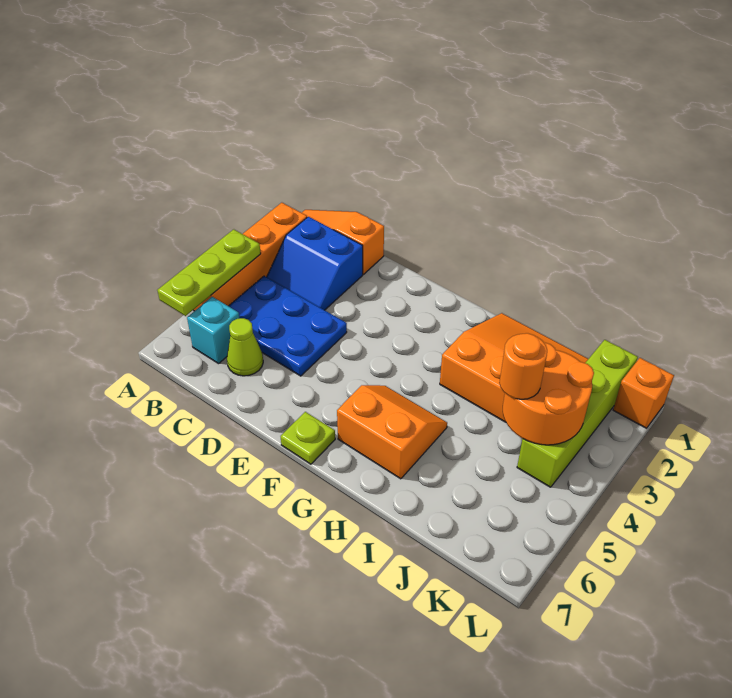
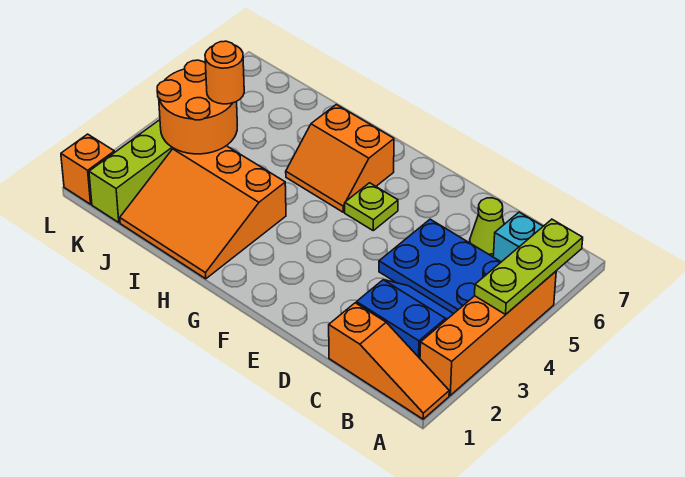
lime plate F7 level 1 -> lime plate F5 level 1

